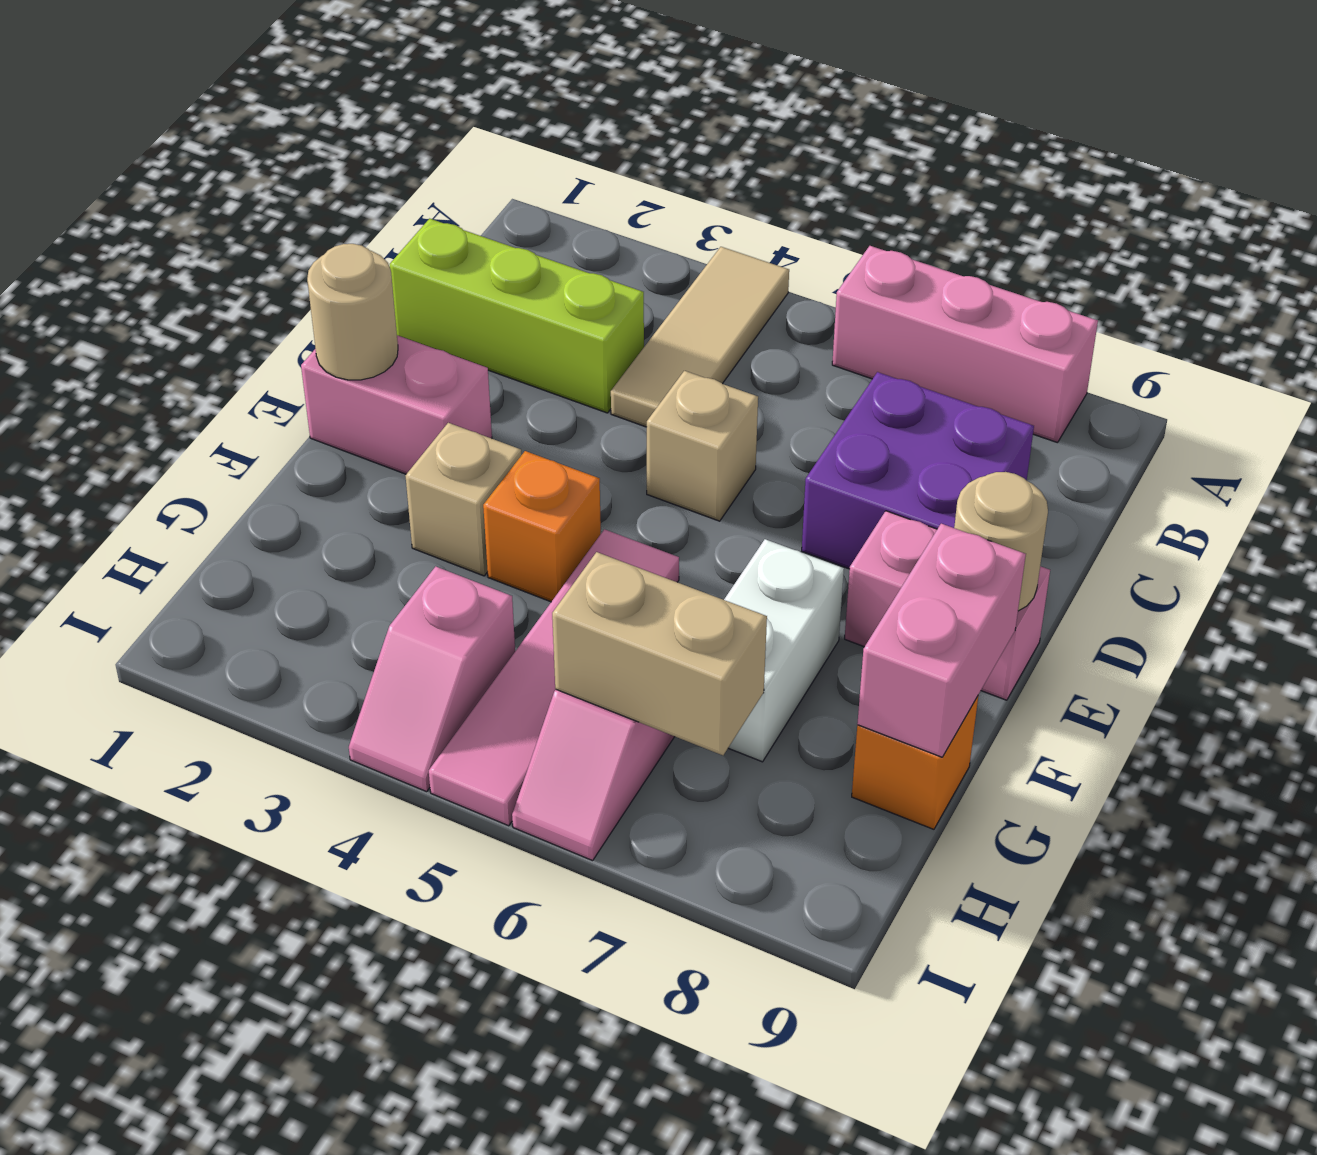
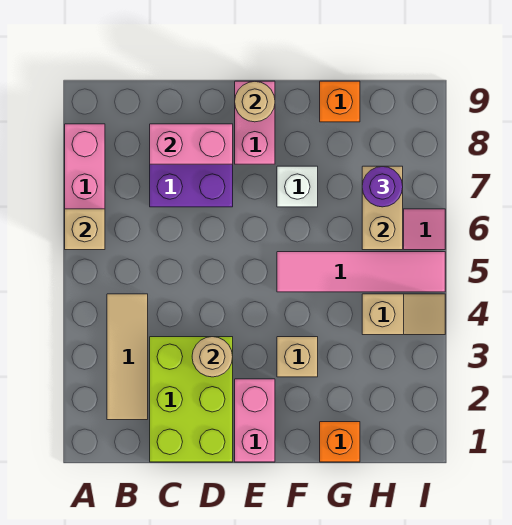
tan tile A4:C4 level 1 -> tan tile B2:B4 level 1
lime brick C1:C3 level 1 -> lime brick C1:D3 level 1
tan brick D5 level 1 -> tan brick A6 level 2
tan round brick E1 level 2 -> tan round brick D3 level 2
orange brick F4 level 1 -> orange brick G1 level 1
white brick F7:G7 level 1 -> white brick F7 level 1
pink brick F9:G9 level 2 -> pink brick C8:D8 level 2
pink slope H4:I4 level 1 top H -> tan slope H4:I4 level 1 top H
none -> purple round brick H7 level 3

